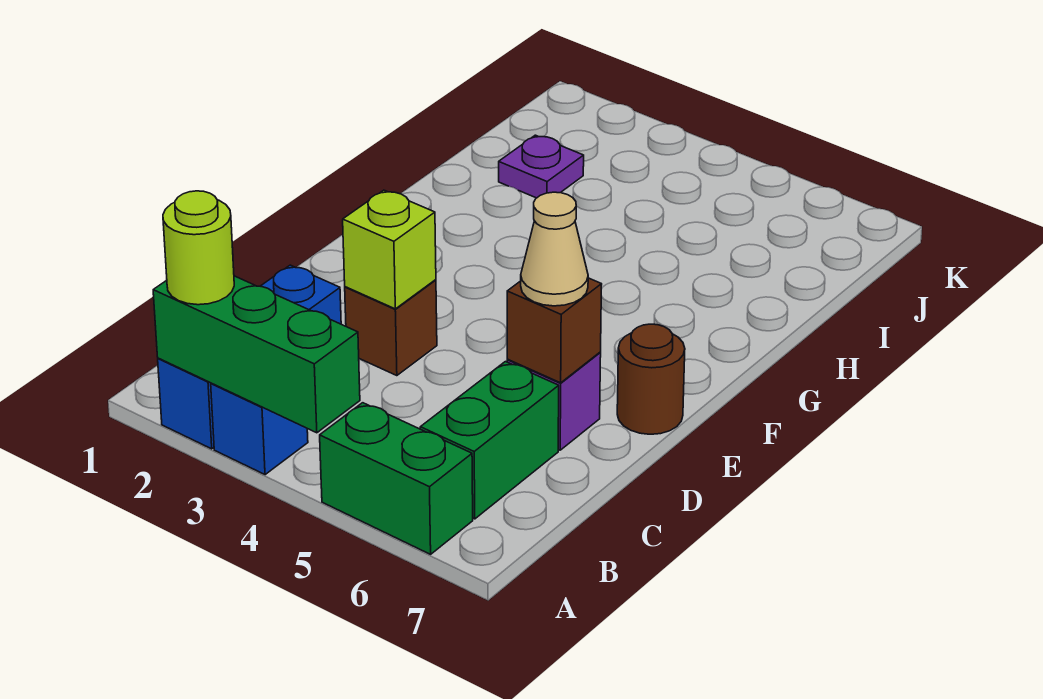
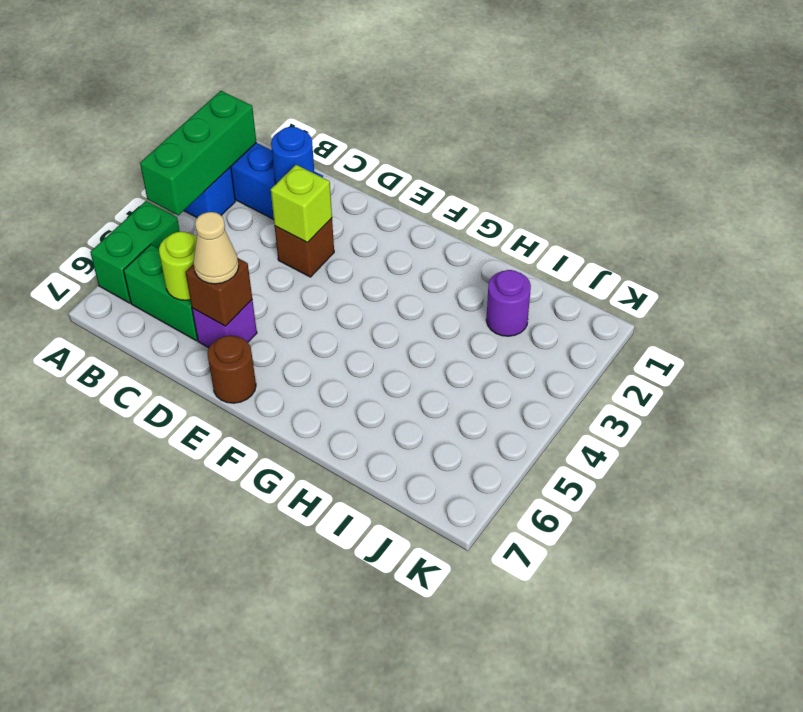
lime round brick A2 level 3 -> lime round brick C6 level 2
none -> blue round brick C2 level 2
purple plate I2 level 1 -> purple round brick I2 level 1

